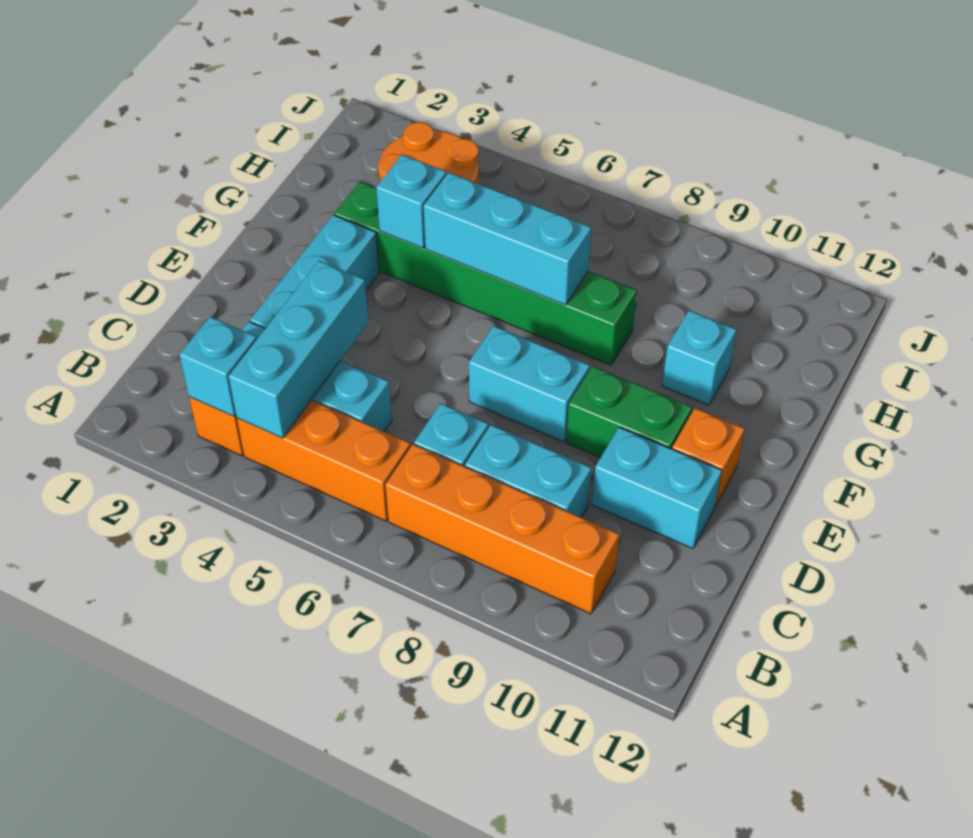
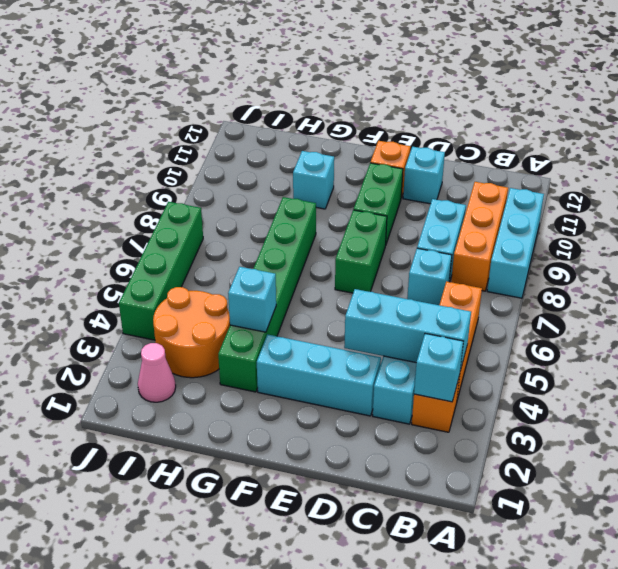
orange brick B7:B10 level 1 -> orange brick B8:B10 level 1
cyan brick D10:D11 level 1 -> cyan brick D11 level 1
cyan brick E7:E8 level 1 -> green brick E7:E8 level 1
cyan brick G5:G7 level 2 -> cyan brick A8:A10 level 1
none -> pink cone I2 level 1
none -> green brick J4:J7 level 1

